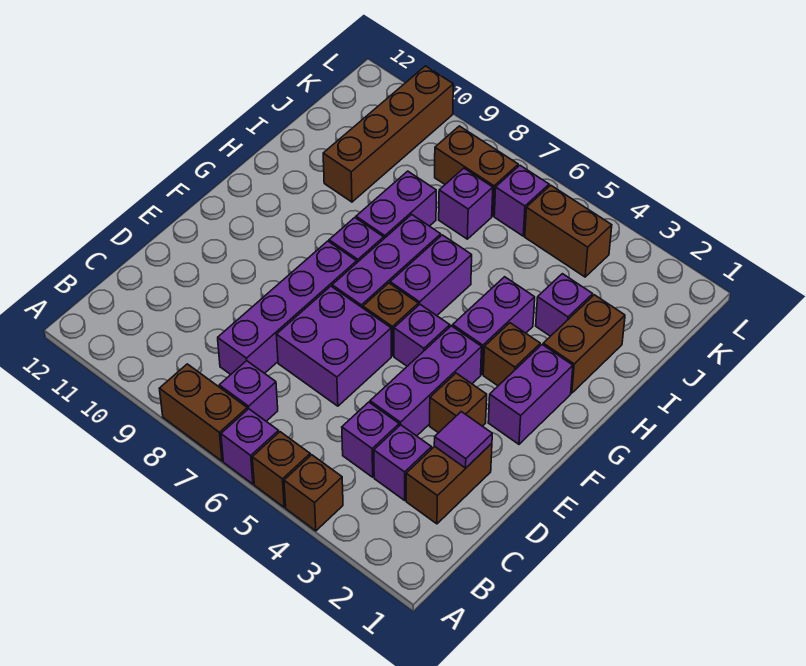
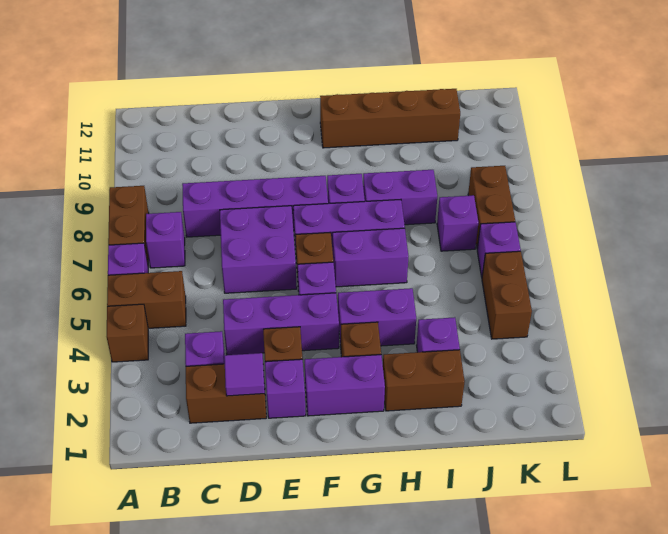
brown brick A5 level 1 -> brown brick A5:B5 level 1
purple brick C4 level 1 -> purple brick E2 level 1
brown brick I10:L10 level 1 -> brown brick G11:J11 level 1

